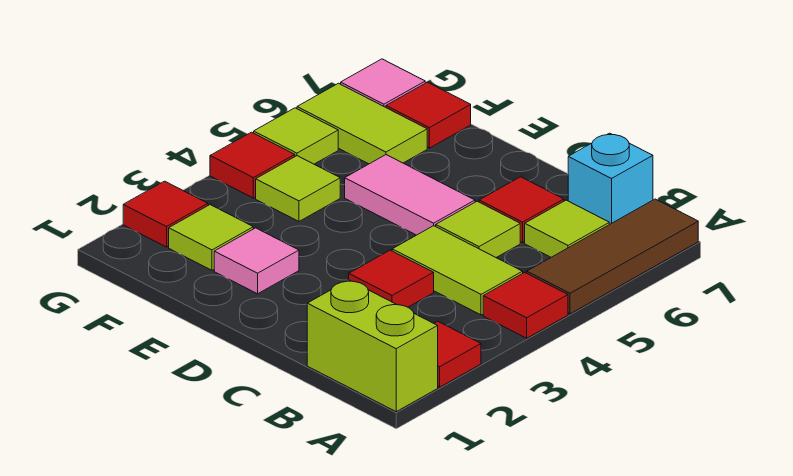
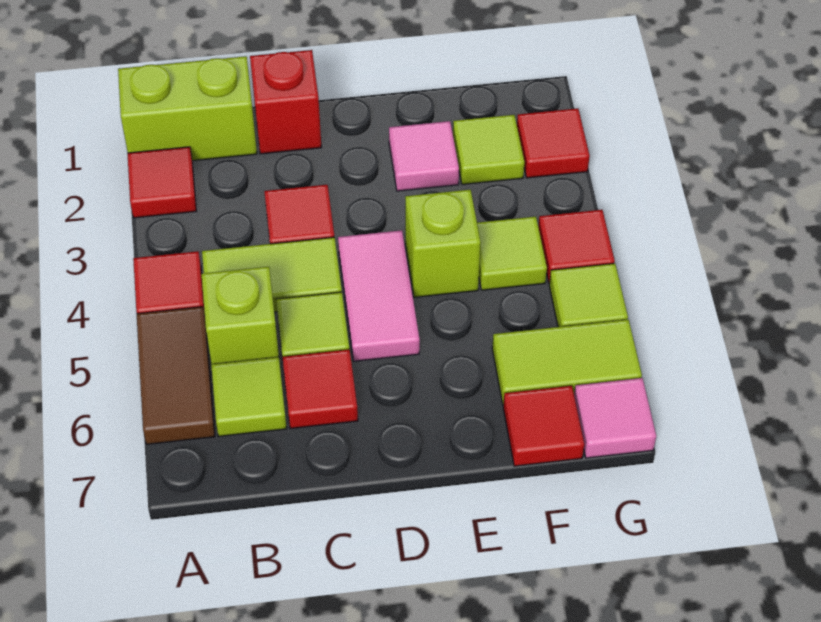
brown tile A5:A7 level 1 -> brown tile A5:A6 level 1
none -> lime brick B5 level 1
cyan brick B7 level 1 -> none
none -> red brick C1 level 1
pink tile D5:E5 level 1 -> pink tile D4:D5 level 1
none -> lime brick E4 level 1

